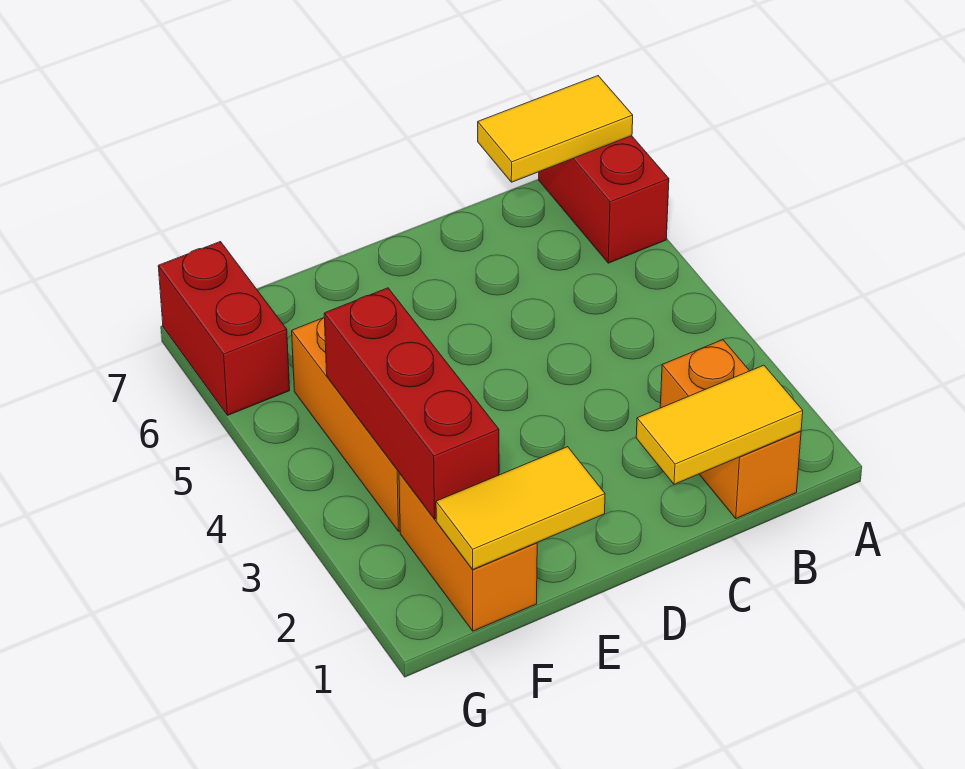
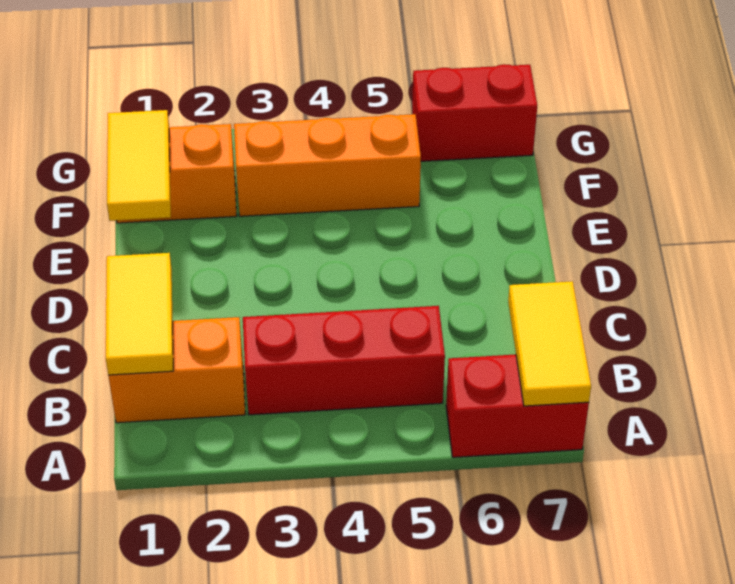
red brick F2:F4 level 2 -> red brick B3:B5 level 1

